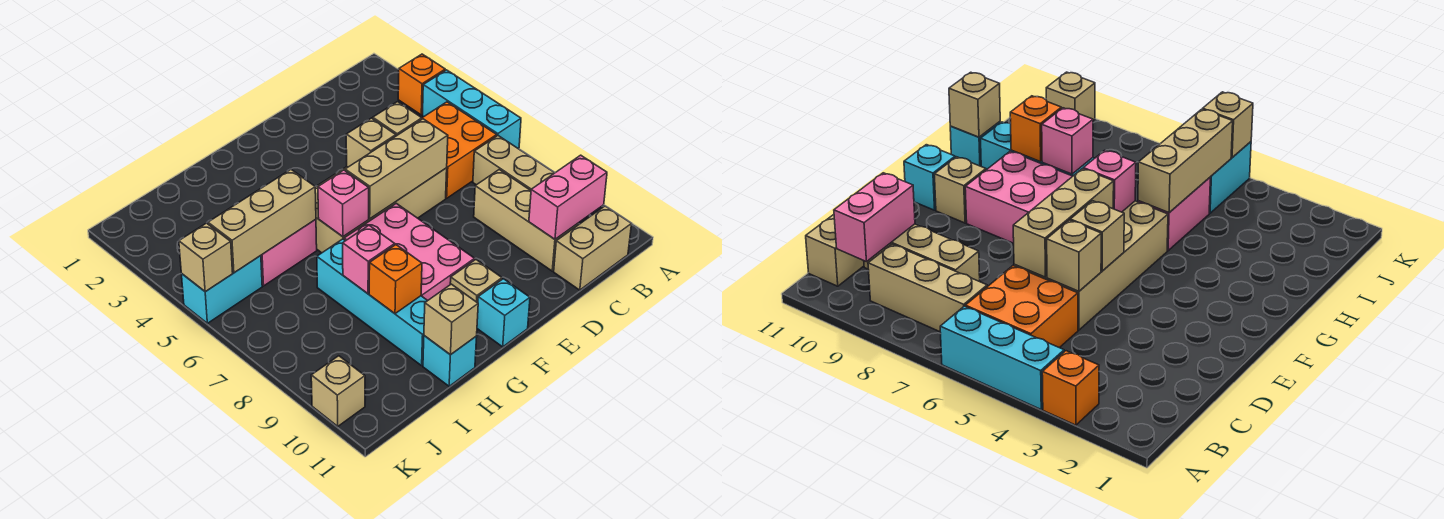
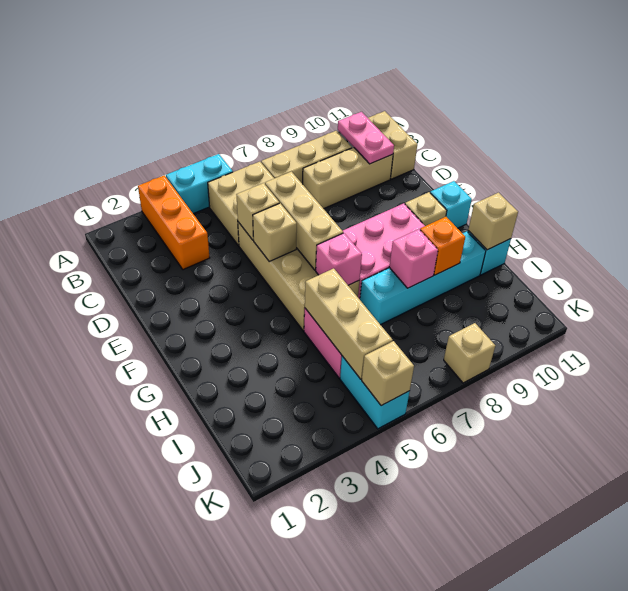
orange brick A3 level 1 -> orange brick A3:C3 level 1
cyan brick A4:A6 level 1 -> cyan brick A4:A5 level 1
orange brick B5:C6 level 1 -> tan brick B5:C6 level 1
pink brick B10:C10 level 2 -> pink plate B10:C10 level 2
tan brick K10 level 1 -> tan brick K8 level 1

